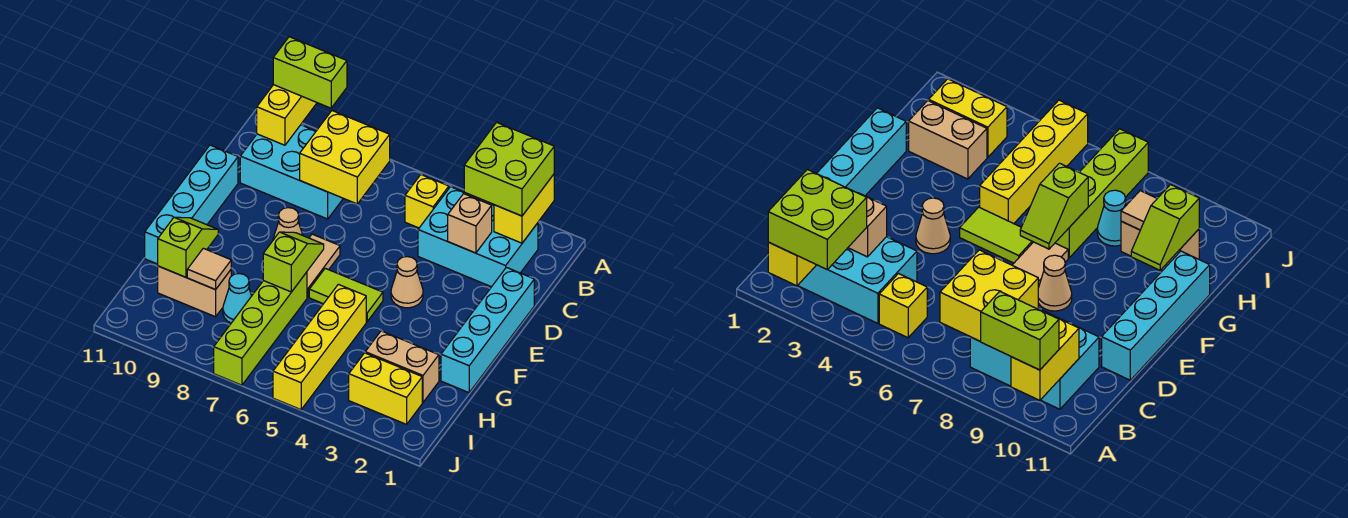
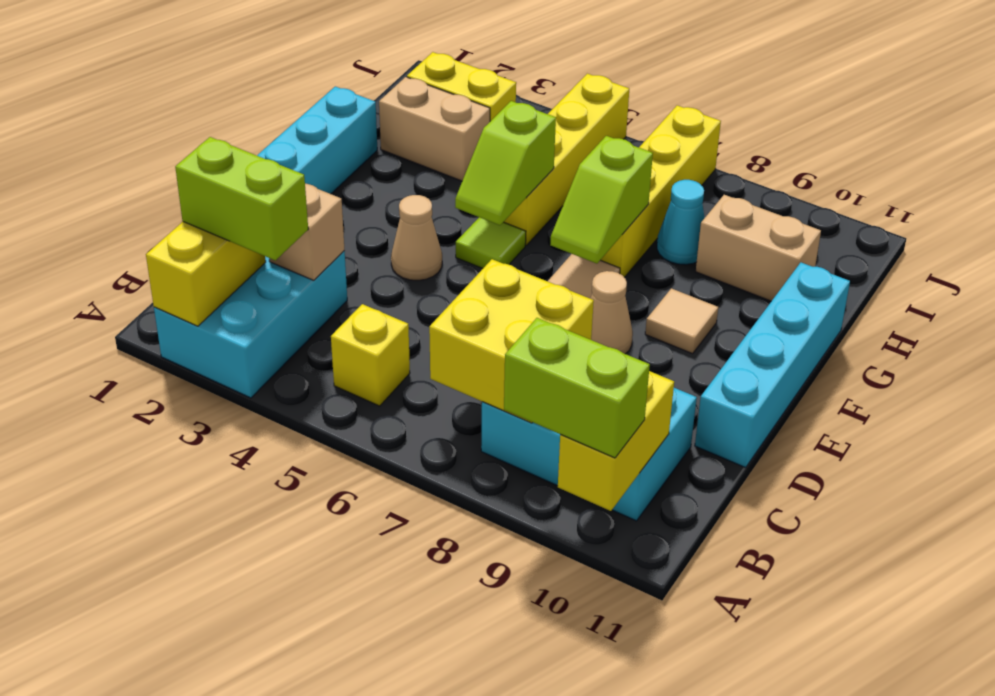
lime brick A2:B3 level 3 -> lime brick B2:B3 level 3
cyan brick B2:C4 level 1 -> cyan brick A2:C3 level 1
lime tile F5:F6 level 1 -> lime tile F5 level 1
lime brick G7:J7 level 1 -> yellow brick G7:J7 level 1
lime slope G10:H10 level 2 top H -> lime slope F5:G5 level 2 top G
tan tile H9 level 2 -> tan tile F9 level 1

